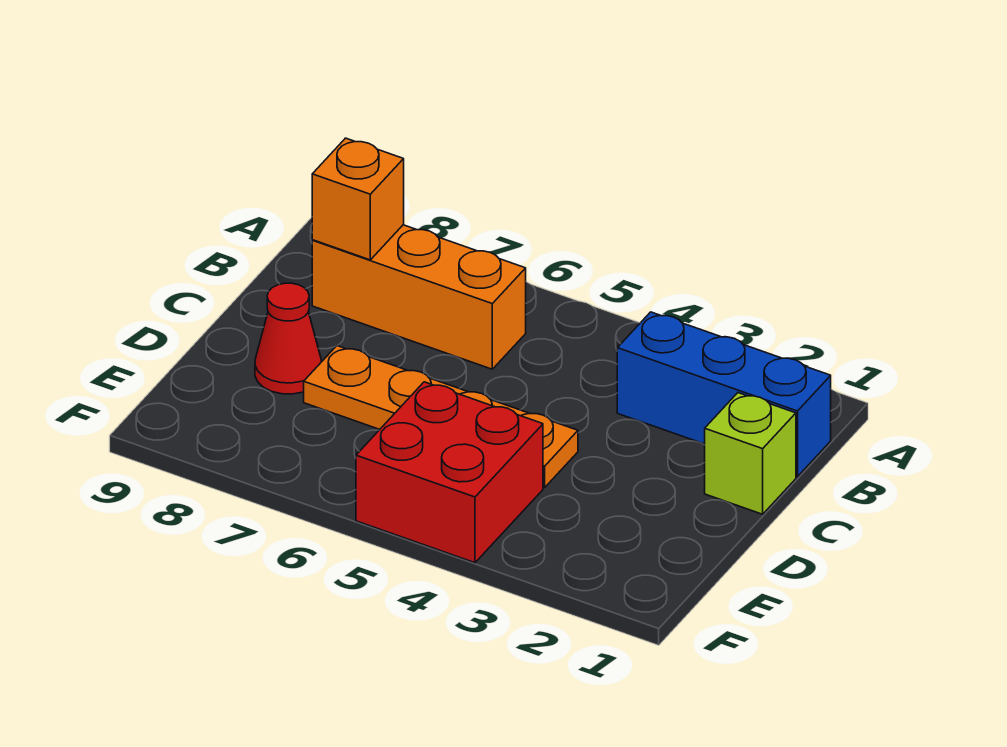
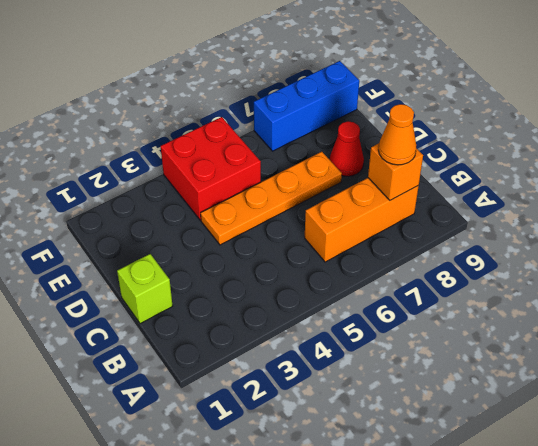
blue brick B1:B3 level 1 -> blue brick F7:F9 level 1
none -> orange cone B8 level 3

